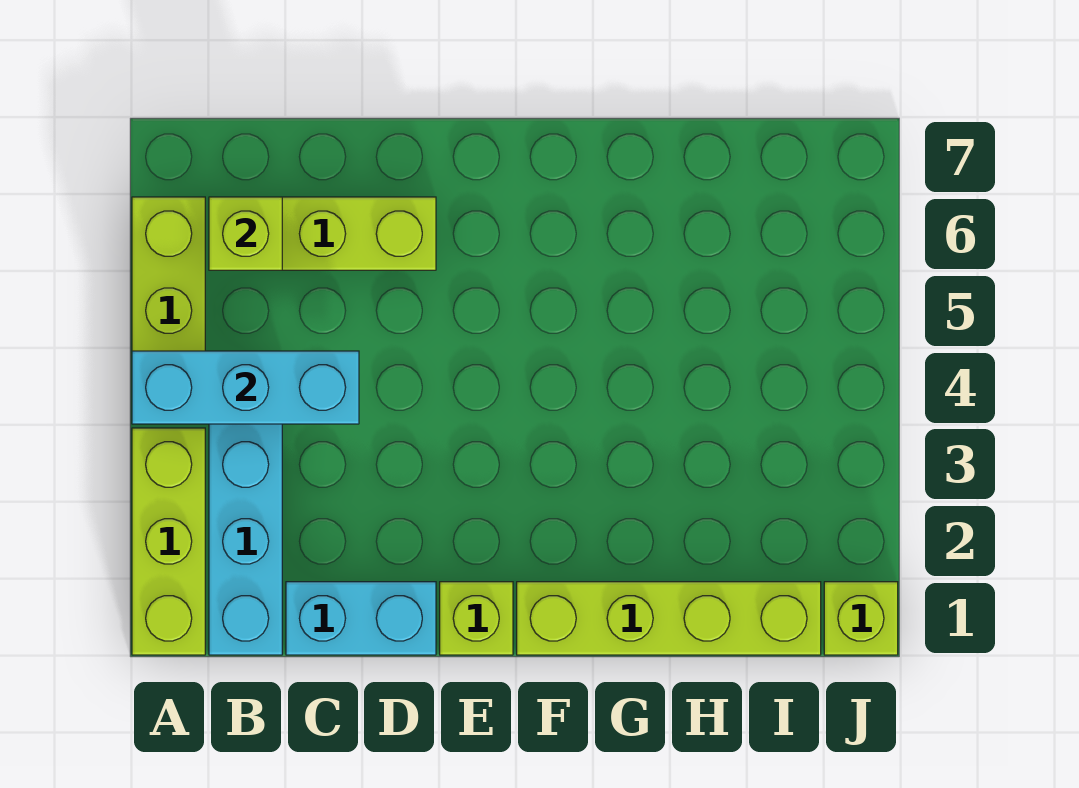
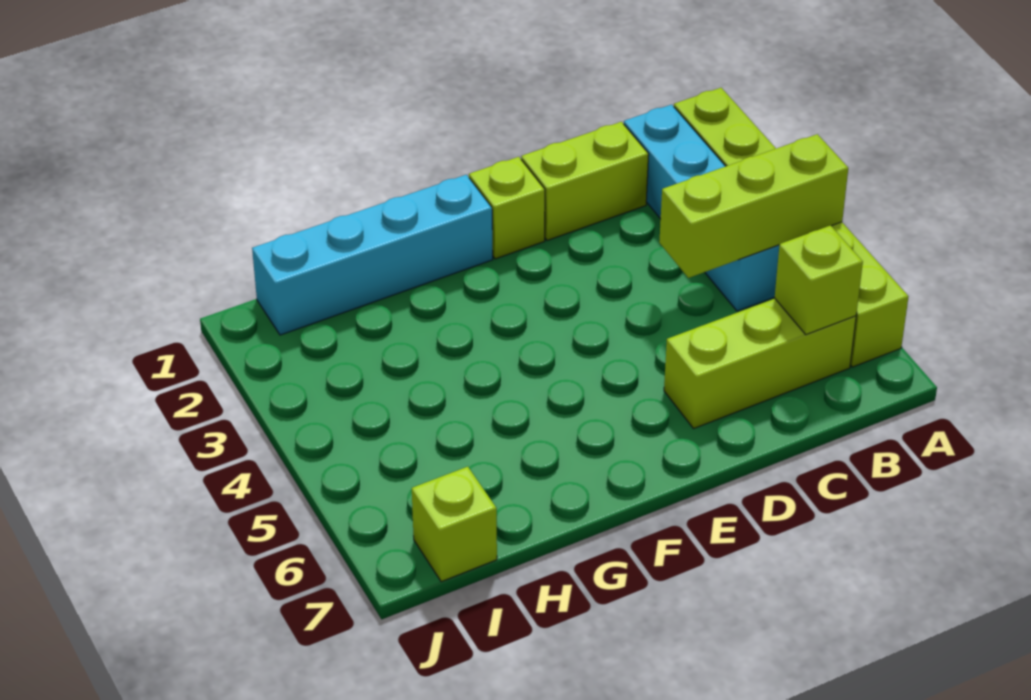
cyan brick A4:C4 level 2 -> lime brick A4:C4 level 2
cyan brick C1:D1 level 1 -> lime brick C1:D1 level 1
lime brick F1:I1 level 1 -> cyan brick F1:I1 level 1
lime brick J1 level 1 -> lime brick I7 level 1

